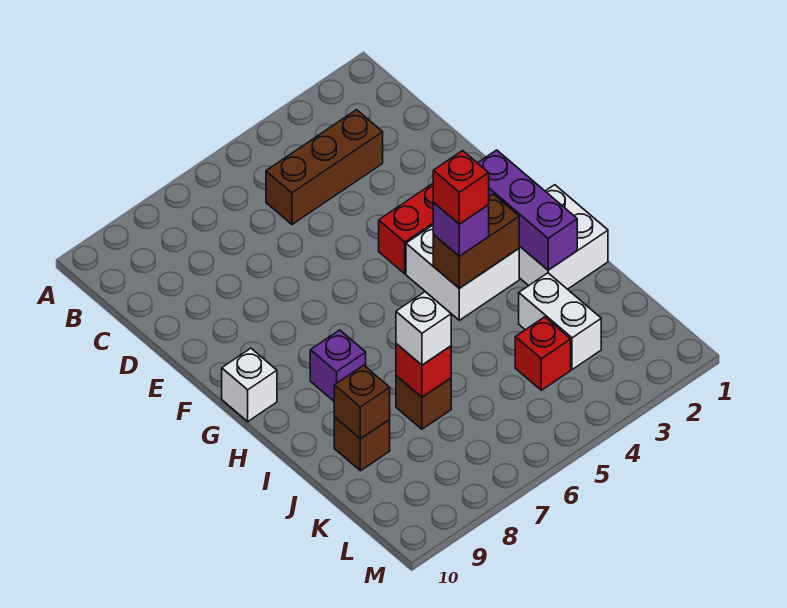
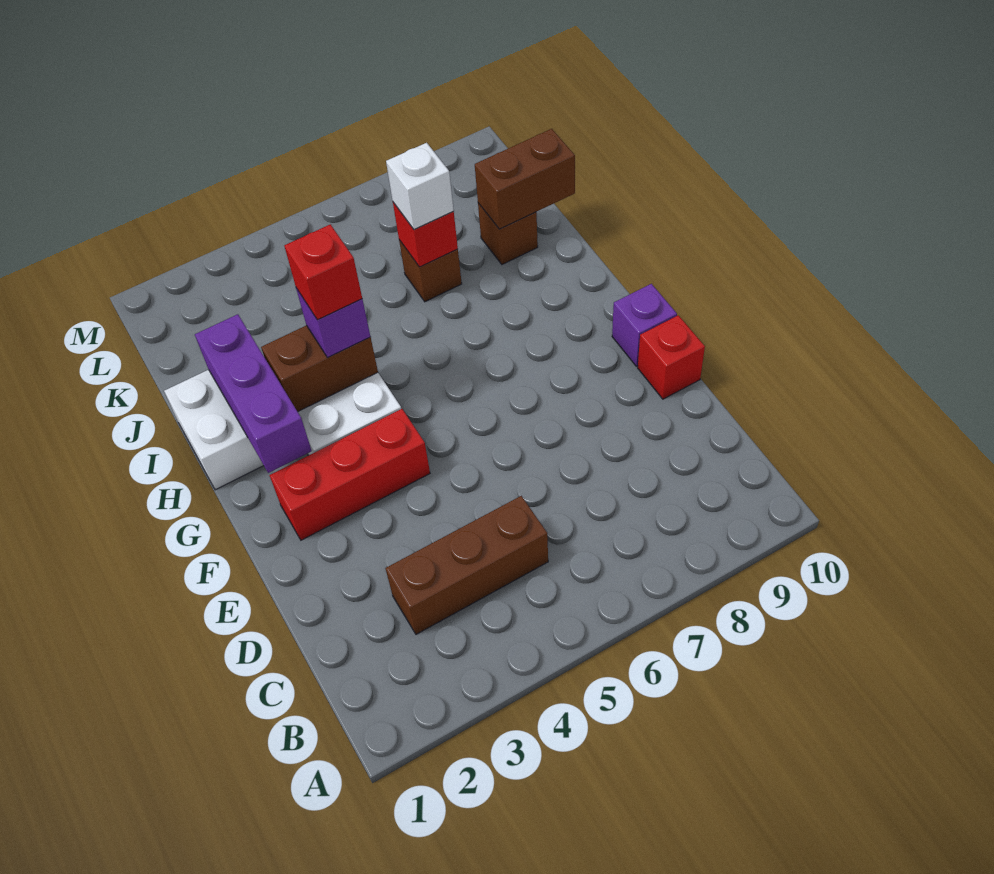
white brick G10 level 1 -> none
purple brick H8 level 1 -> purple brick F10 level 1
white brick J3:K3 level 1 -> none
brown brick J9 level 2 -> brown brick J9:J10 level 2
red brick K4 level 1 -> red brick E10 level 1

